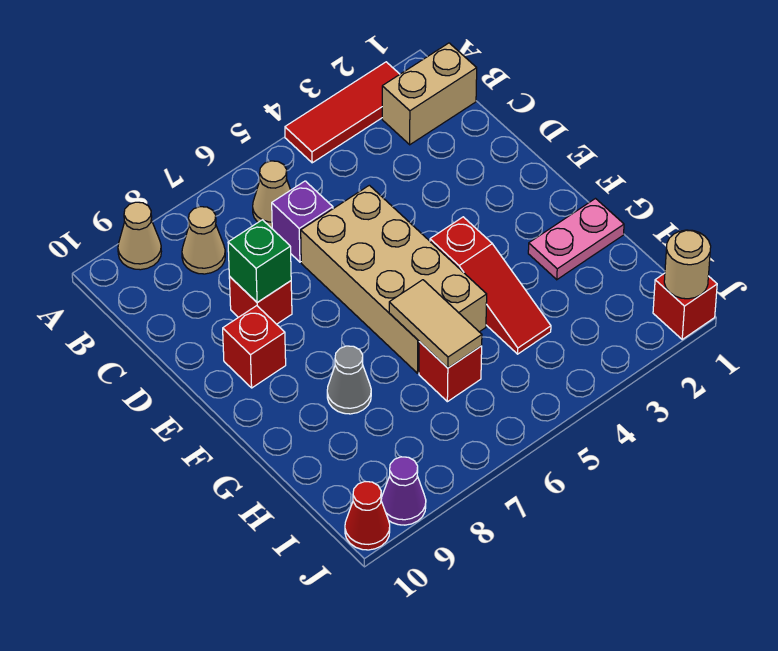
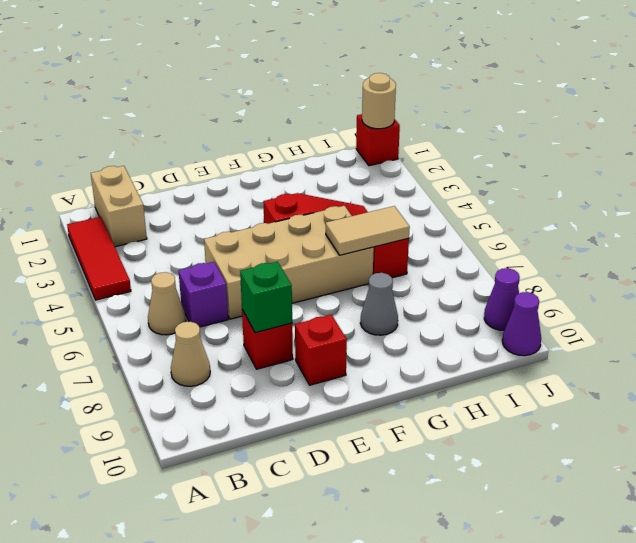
tan cone A9 level 1 -> none
pink plate G1:G2 level 1 -> none
red cone J10 level 1 -> purple cone J10 level 1

